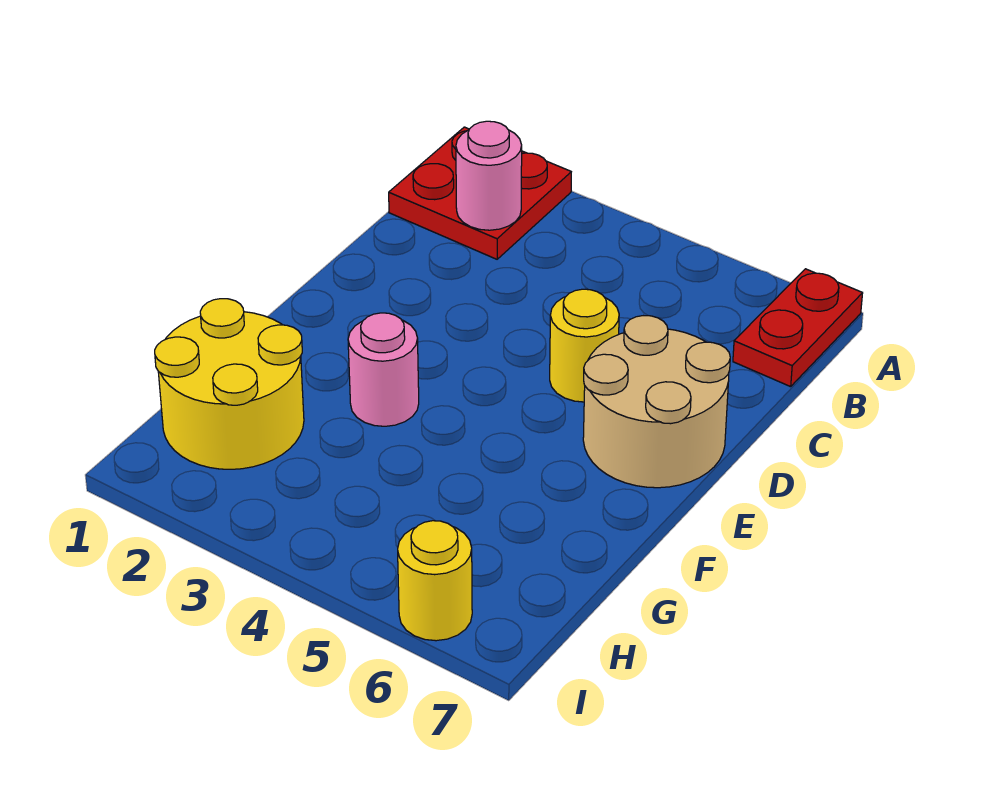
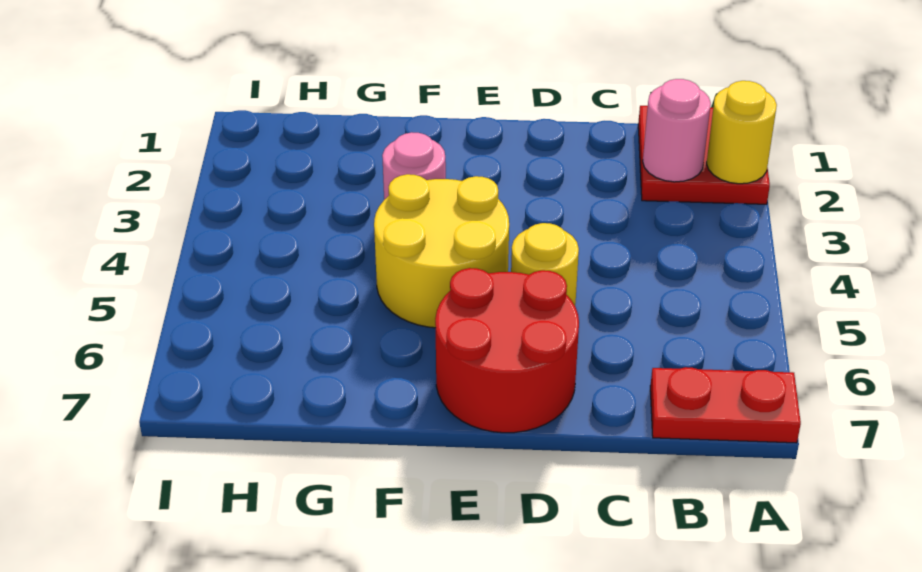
tan round brick D6:E7 level 1 -> red round brick D6:E7 level 1
yellow round brick G1:H2 level 1 -> yellow round brick E4:F5 level 1
yellow round brick I6 level 1 -> yellow round brick A2 level 2

